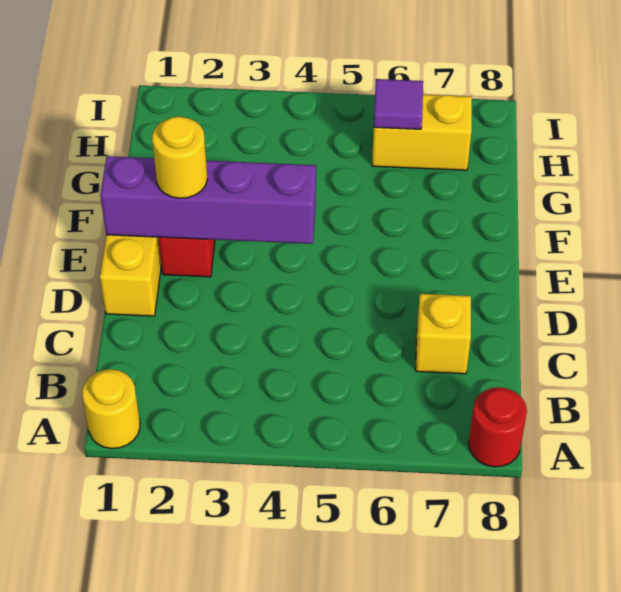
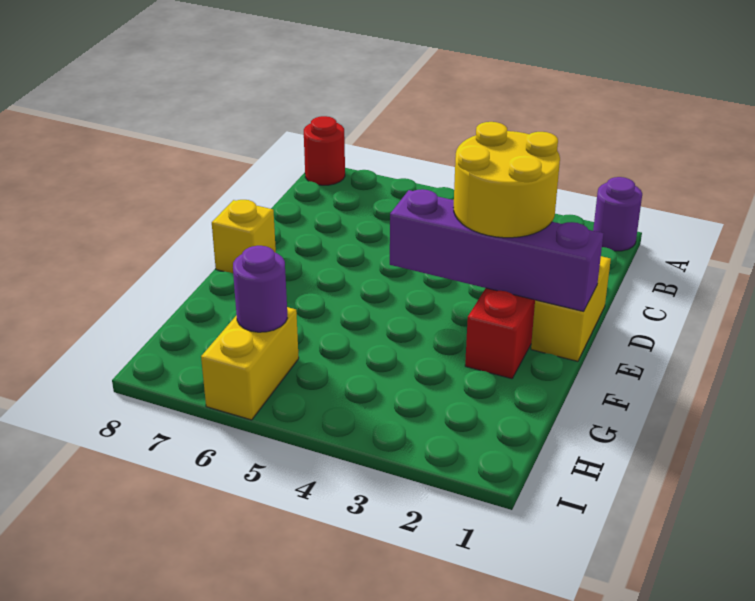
yellow round brick A1 level 1 -> purple round brick A1 level 1
yellow brick C7 level 1 -> yellow brick E8 level 1
yellow round brick E2 level 3 -> yellow round brick D2:E3 level 3
yellow brick H6:H7 level 1 -> yellow brick H6:I6 level 1
purple tile H6 level 2 -> purple round brick H6 level 2

